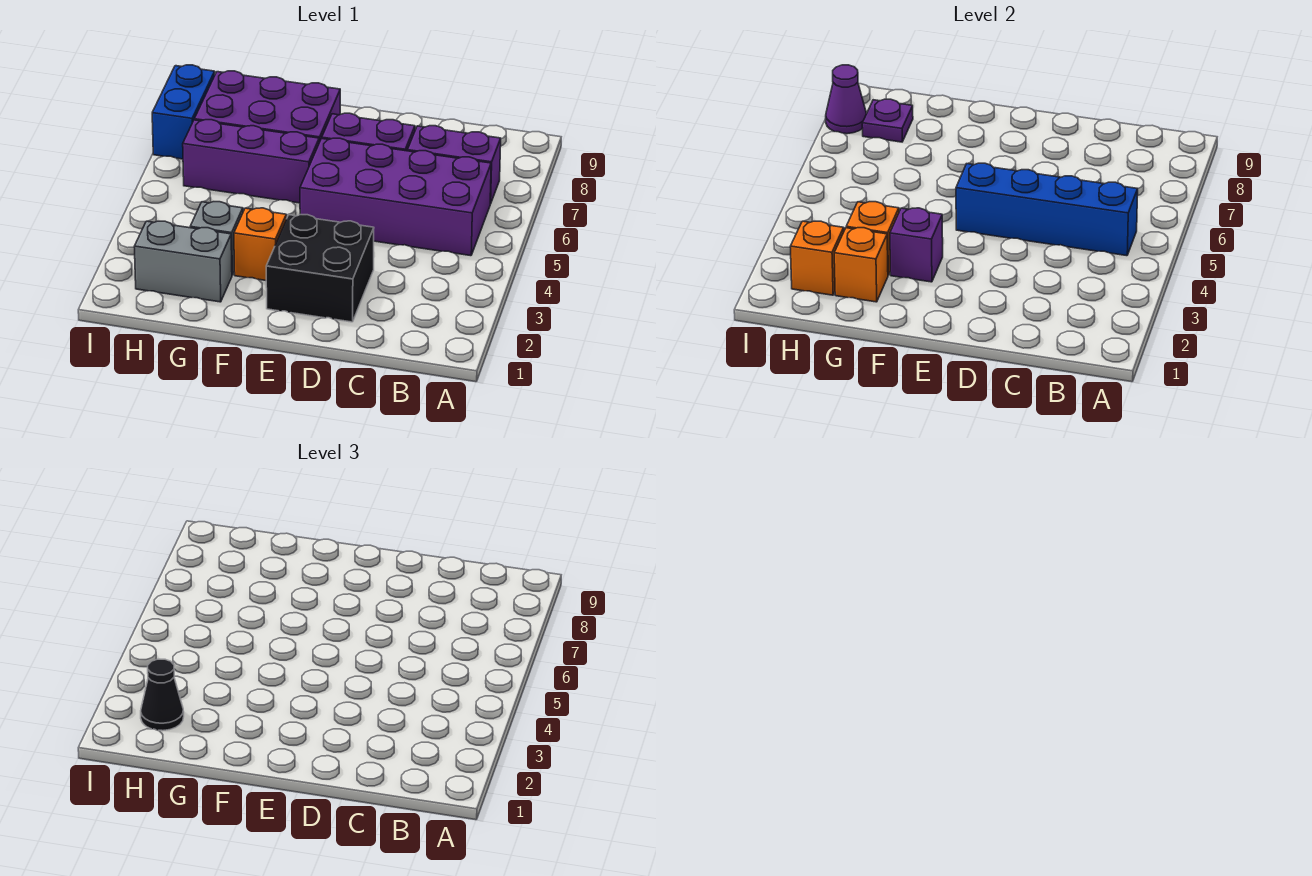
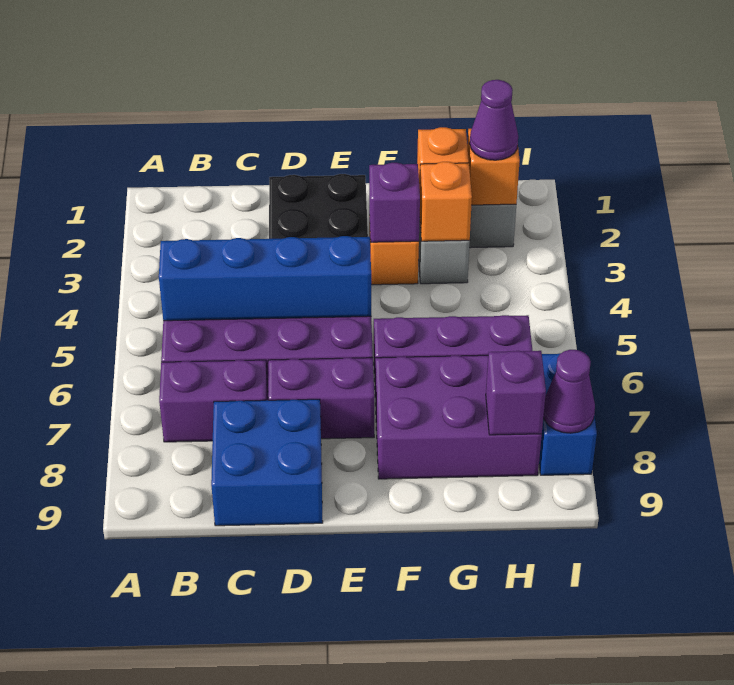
none -> blue brick C8:D9 level 1
black cone H2 level 3 -> purple cone H2 level 3
purple plate H8 level 2 -> purple brick H8 level 2

